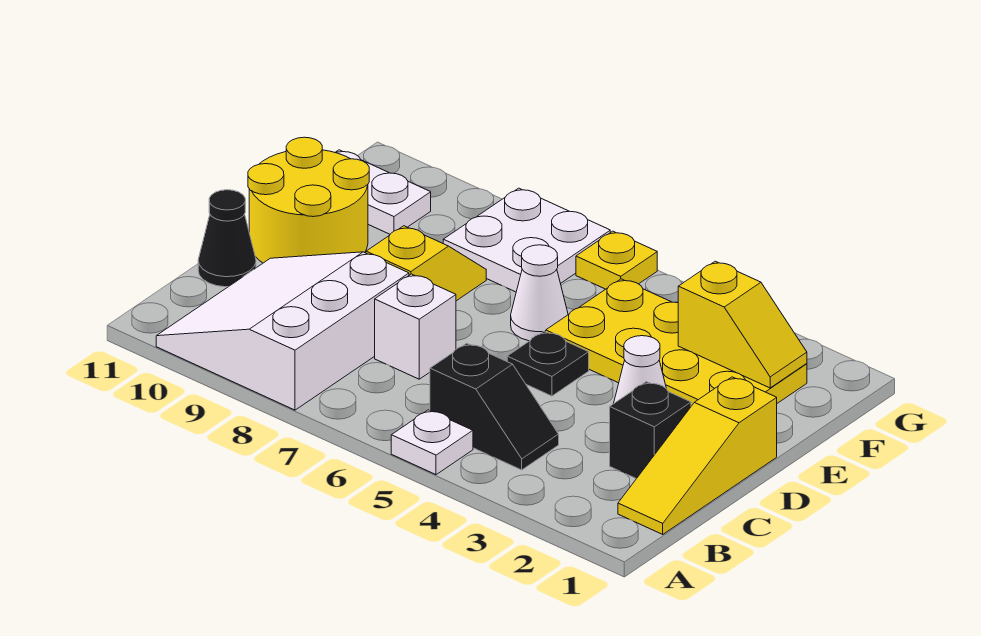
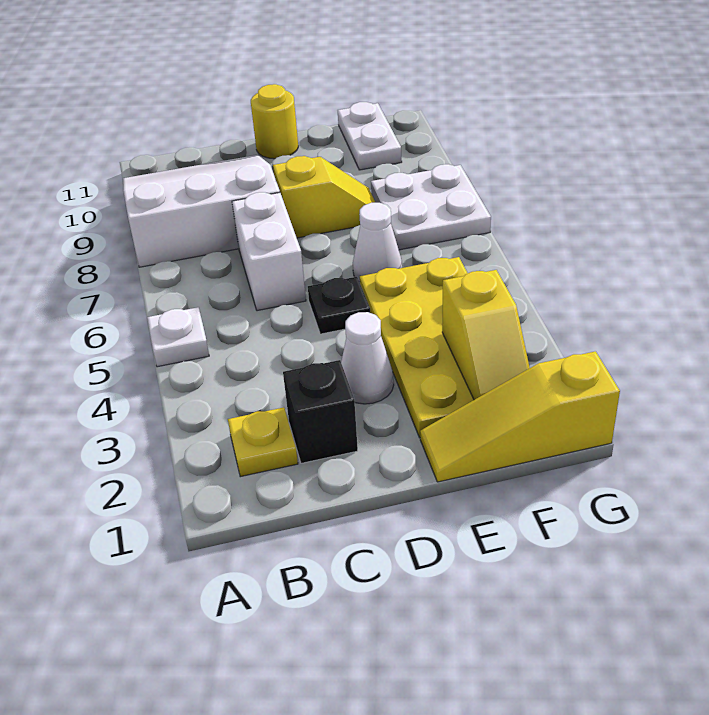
yellow slope B1:D1 level 1 top D -> yellow slope E1:G1 level 1 top G
black slope B4:B5 level 1 top 5 -> none
white brick C7 level 1 -> white brick C6:C7 level 1
black cone C11 level 1 -> none
yellow round brick D10:E11 level 1 -> yellow round brick D11 level 1
yellow plate G6 level 1 -> yellow plate B2 level 1

